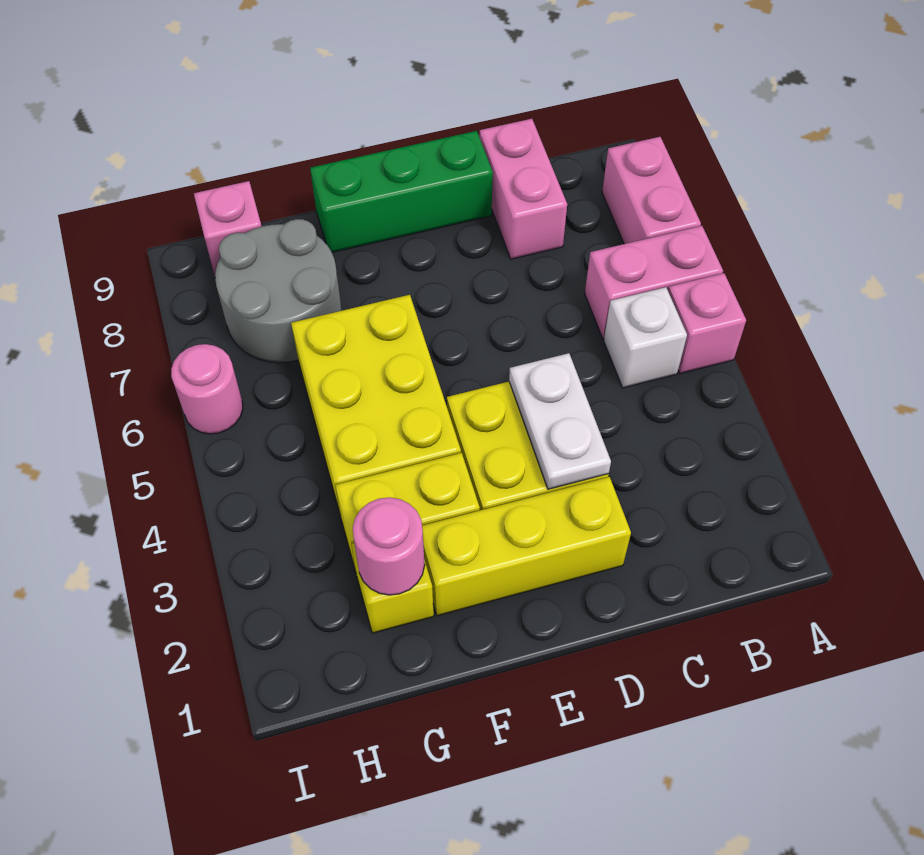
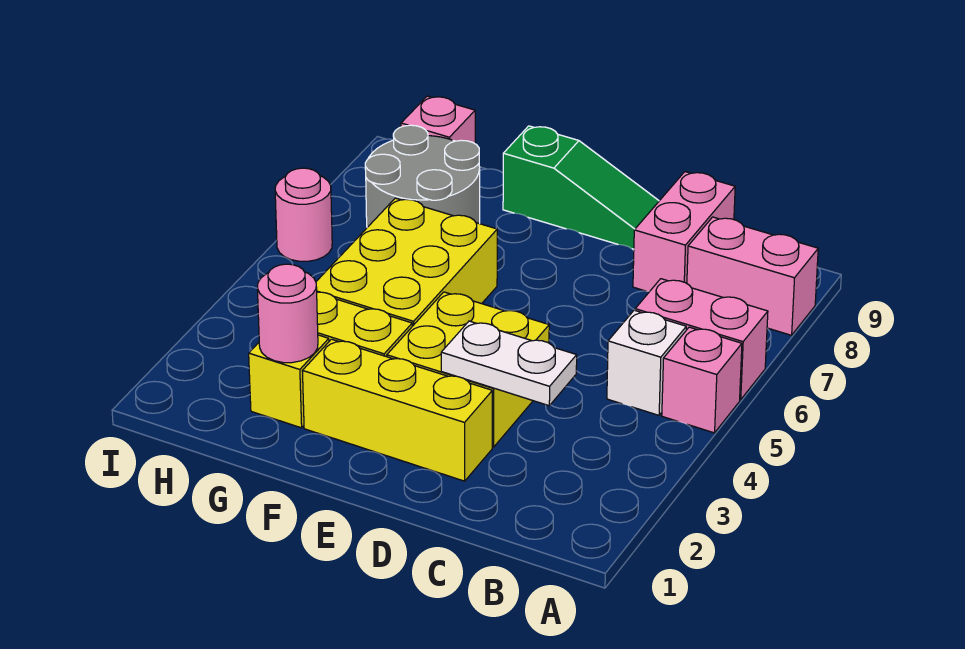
pink brick A7:A8 level 1 -> pink brick A8:B8 level 1
white plate D3:D4 level 2 -> white plate C3:D3 level 2
green brick D9:F9 level 1 -> green slope D9:F9 level 1 top F

